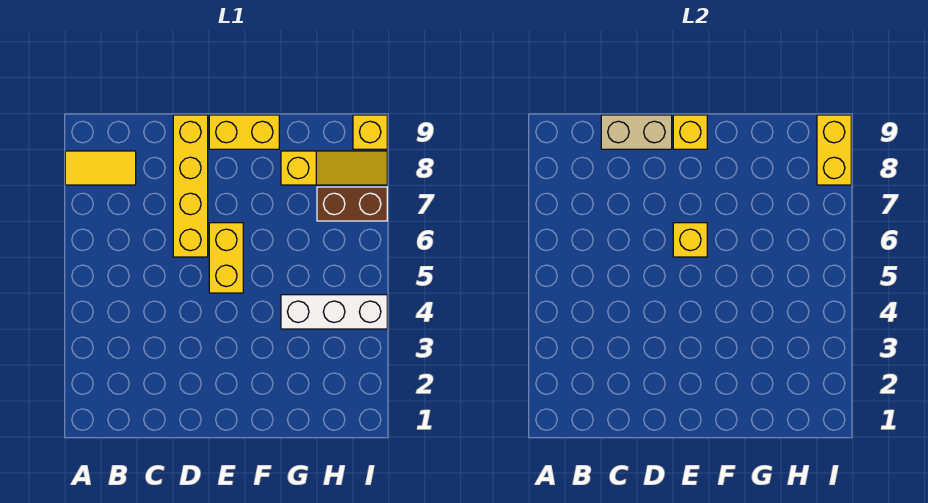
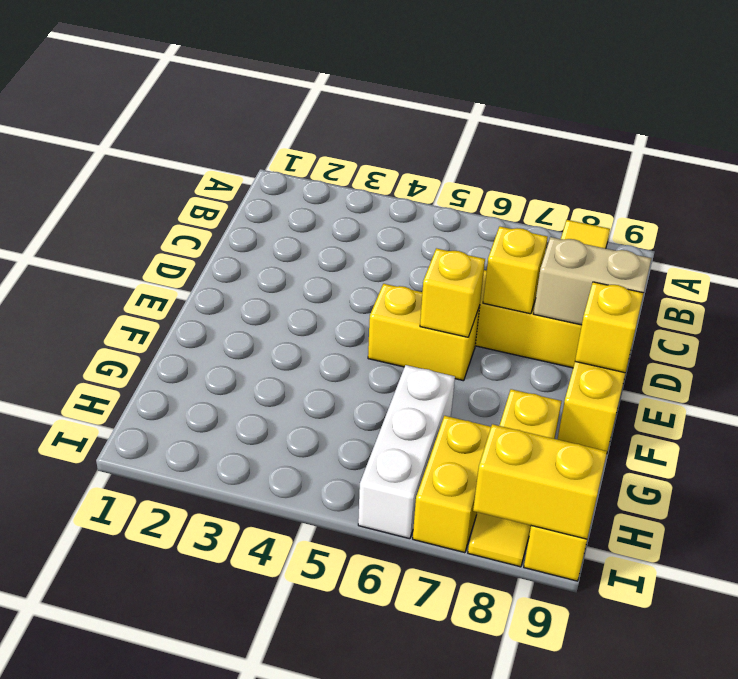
tan brick C9:D9 level 2 -> tan brick D8:D9 level 2
none -> yellow brick D7 level 2
white brick G4:I4 level 1 -> white brick G6:I6 level 1
brown brick H7:I7 level 1 -> yellow brick H7:I7 level 1

